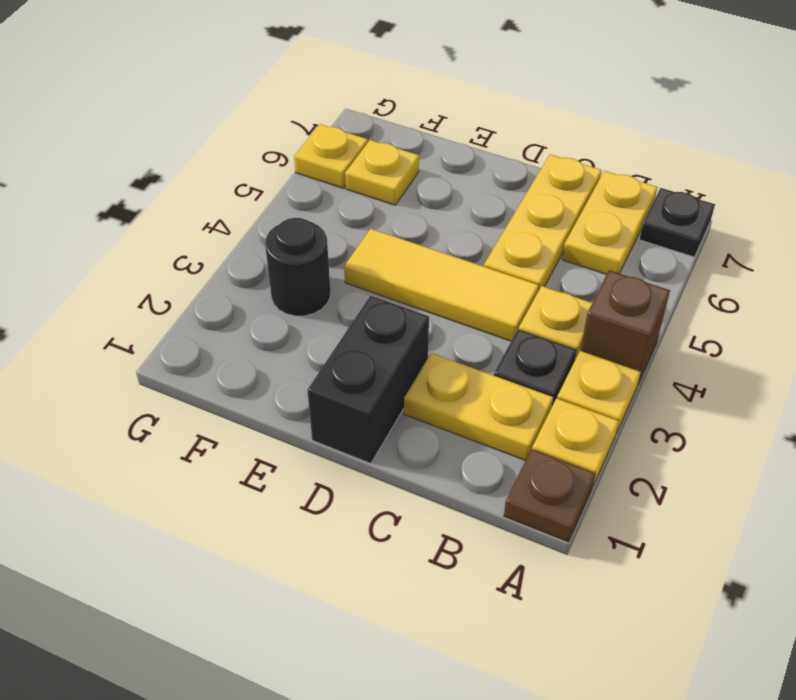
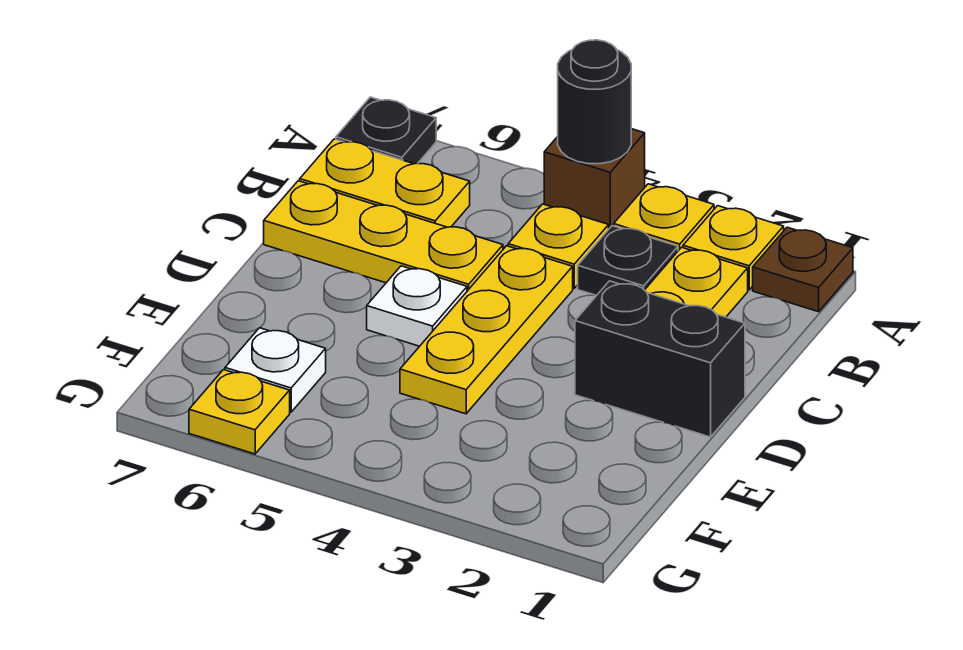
yellow tile C4:E4 level 1 -> yellow plate C4:E4 level 1
none -> white plate D5 level 1
black round brick F3 level 1 -> black round brick A4 level 2
yellow plate F6 level 1 -> white plate F6 level 1

